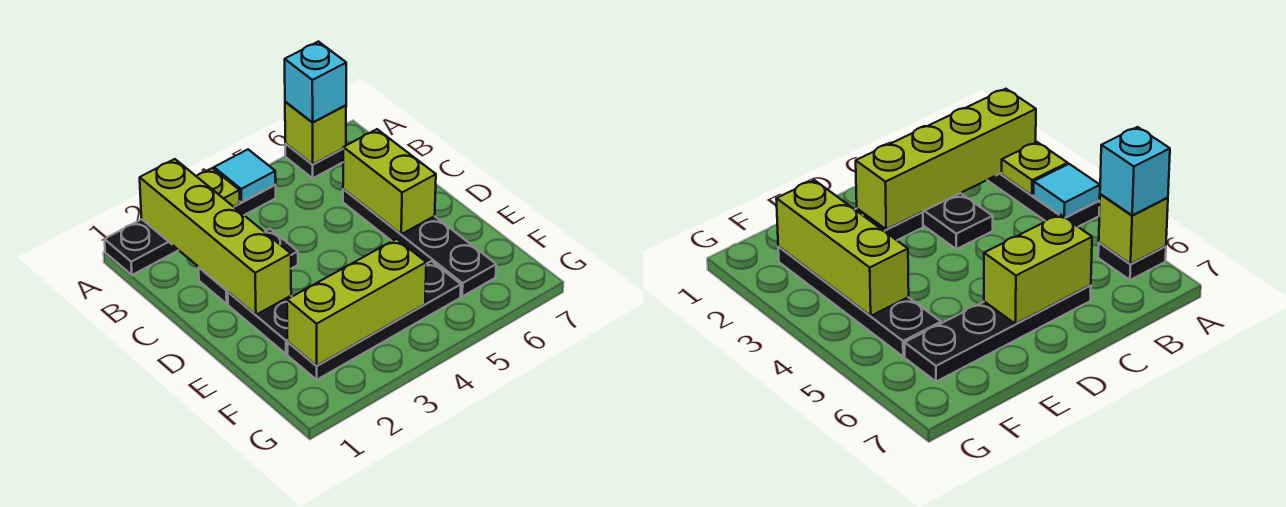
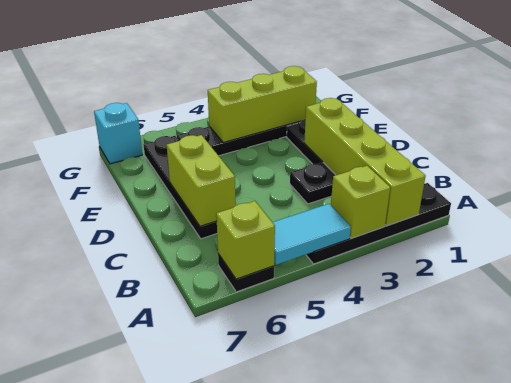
lime plate A3 level 2 -> lime brick A3 level 2
cyan tile A4 level 2 -> cyan tile A4:A5 level 2
cyan brick A6 level 3 -> cyan brick G7 level 1

